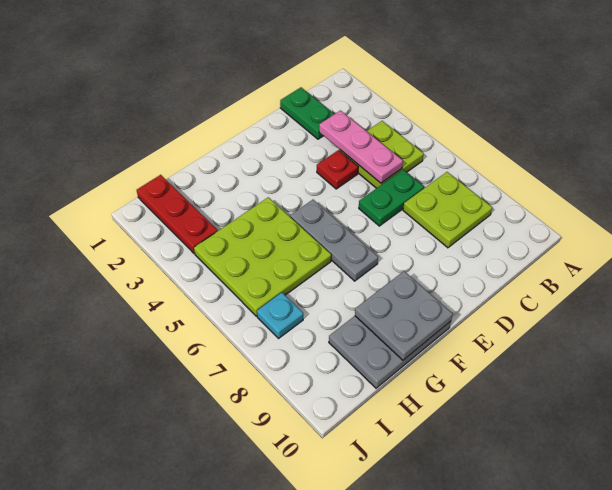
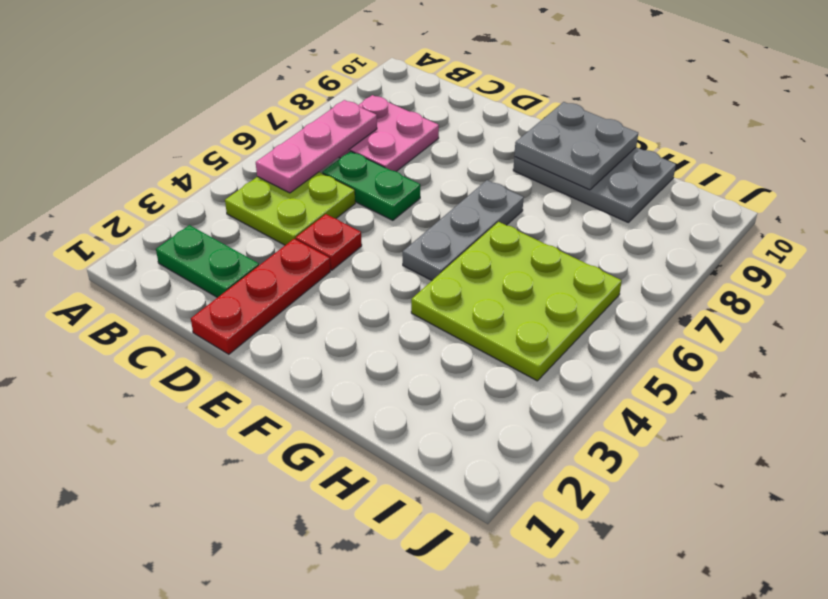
lime plate B7:C8 level 1 -> pink plate B7:C8 level 1
green plate C1:C2 level 1 -> green plate B2:C2 level 1
pink plate C3:C5 level 2 -> pink plate B5:B7 level 2
red plate I1:I3 level 1 -> red plate D1:D3 level 1
cyan plate I7 level 1 -> none

